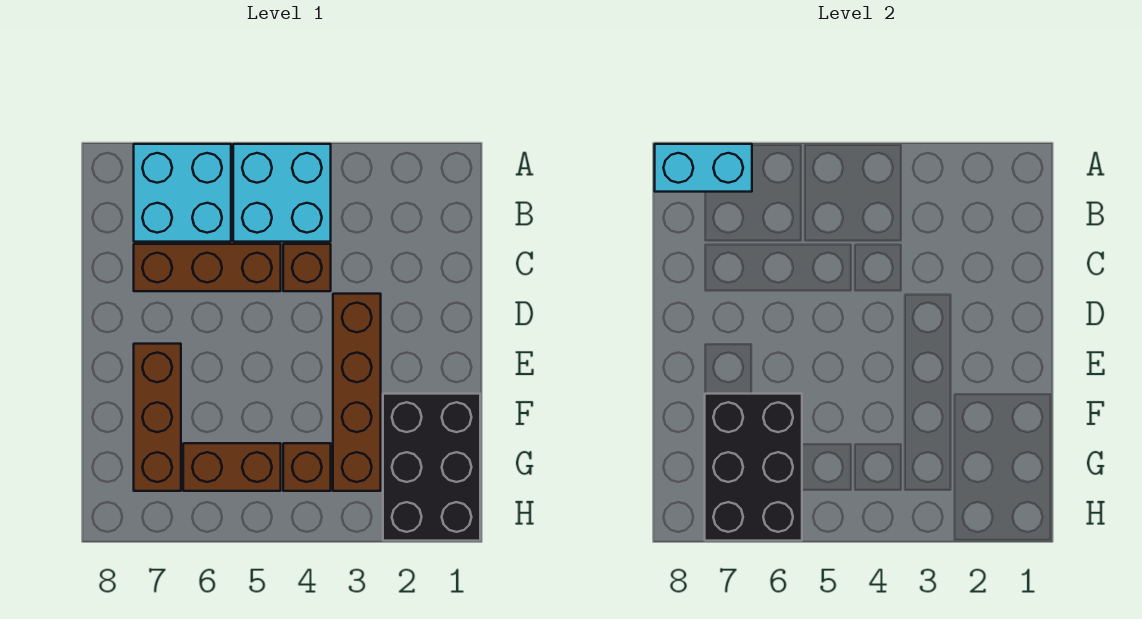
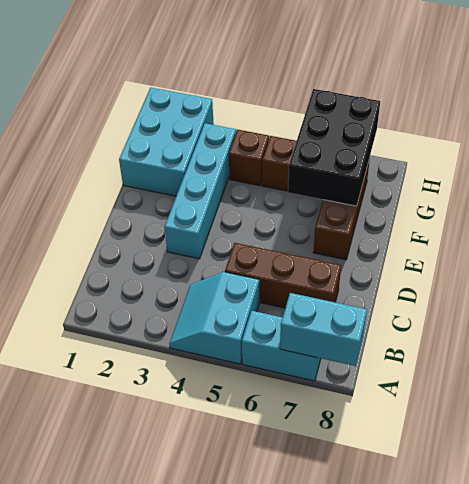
cyan brick A4:B5 level 1 -> cyan slope A4:B5 level 1 top 5
cyan brick A6:B7 level 1 -> cyan brick A6:A7 level 1
brown brick C4 level 1 -> none
brown brick D3:G3 level 1 -> cyan brick D3:G3 level 1
black brick F1:H2 level 1 -> cyan brick F1:H2 level 1

